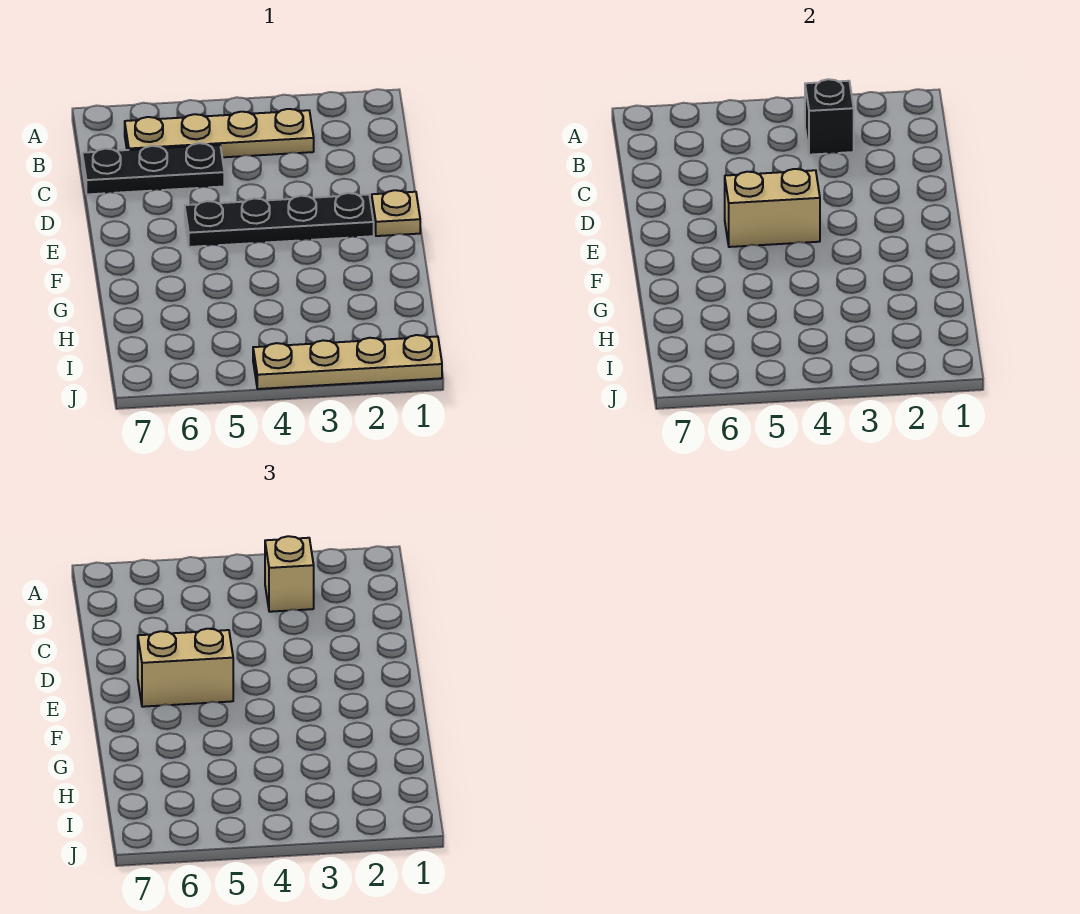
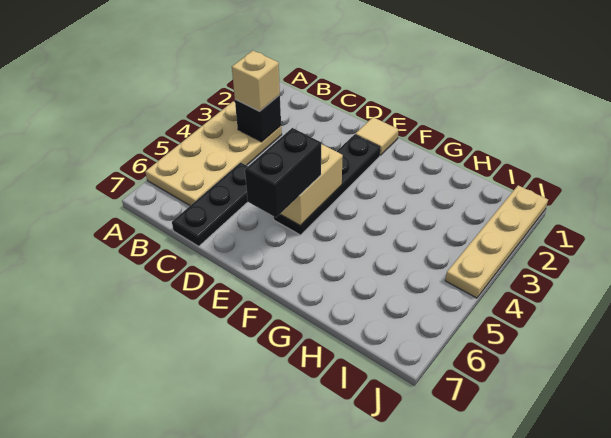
tan plate B3:B6 level 1 -> tan plate A3:B6 level 1
tan plate E1 level 1 -> tan tile E1 level 1
tan brick E5:E6 level 3 -> black brick E5:E6 level 3

